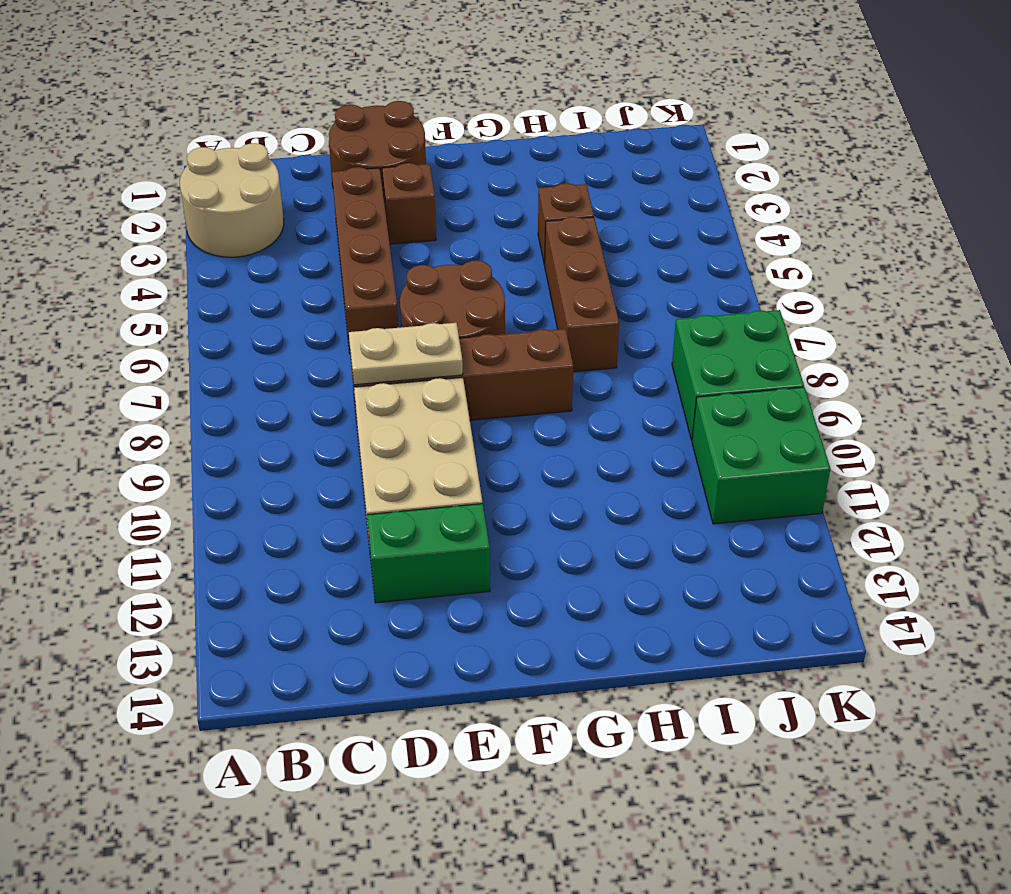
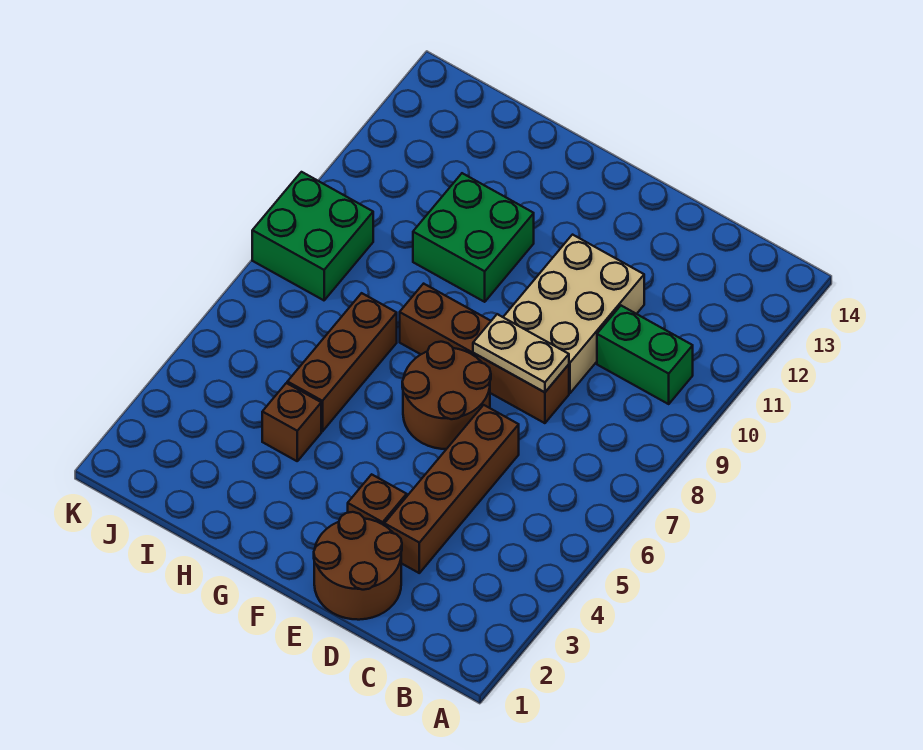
tan round brick A2:B3 level 1 -> none
green brick D12:E12 level 1 -> green brick B10:C10 level 1
green brick J10:K11 level 1 -> green brick G10:H11 level 1

